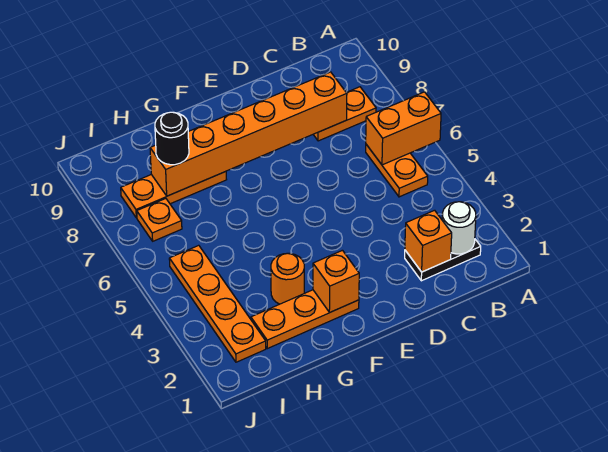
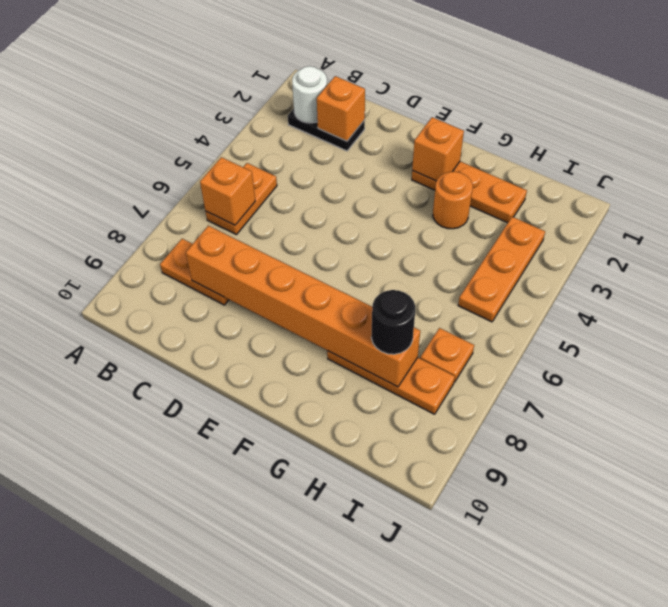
orange brick A6:B6 level 2 -> orange brick B6 level 2
orange plate I2:I5 level 1 -> orange plate I3:I5 level 1

